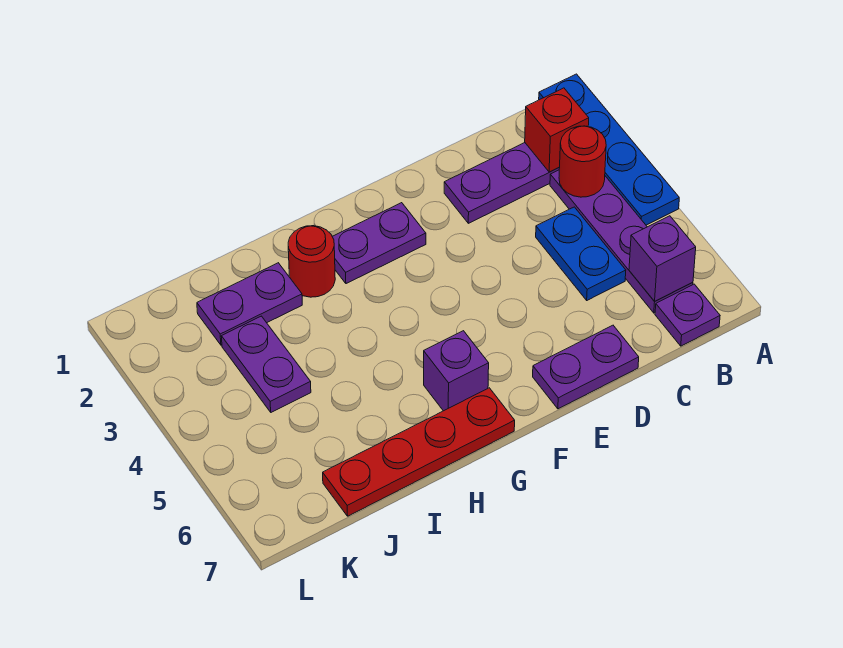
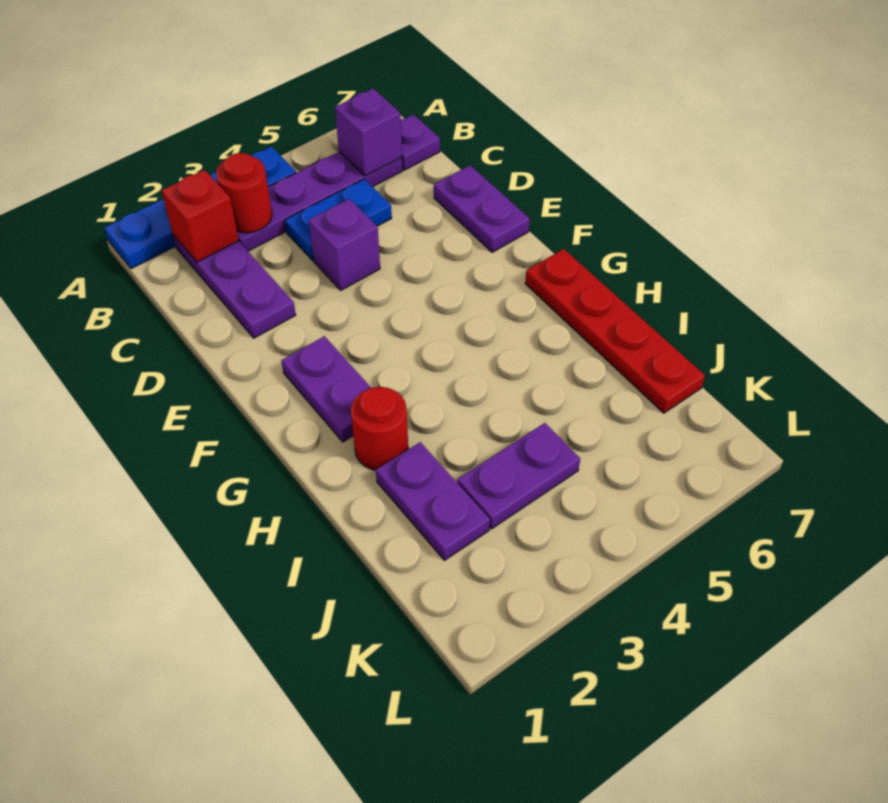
purple brick G6 level 1 -> purple brick D4 level 1

